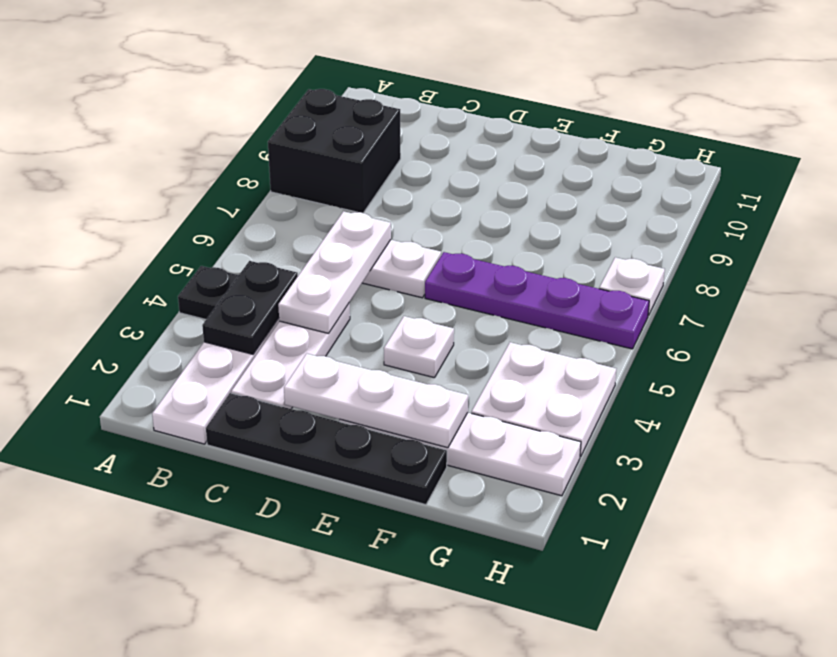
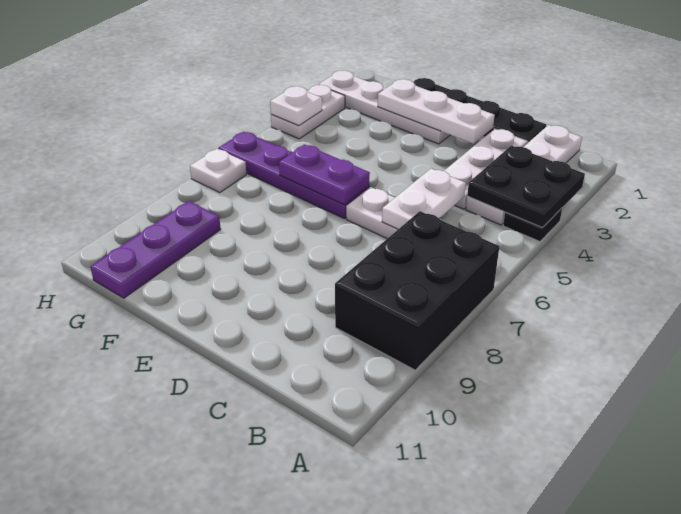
black brick A8:B9 level 1 -> black brick A7:B9 level 1
black plate B3:B4 level 2 -> black plate A3:B4 level 2
white plate C4:C6 level 2 -> white plate C5:C6 level 2
white plate E4 level 1 -> white plate H4 level 2
none -> purple plate E6:F6 level 2
white plate G3:H4 level 1 -> white plate H3:H4 level 1
none -> purple plate G9:G11 level 1

